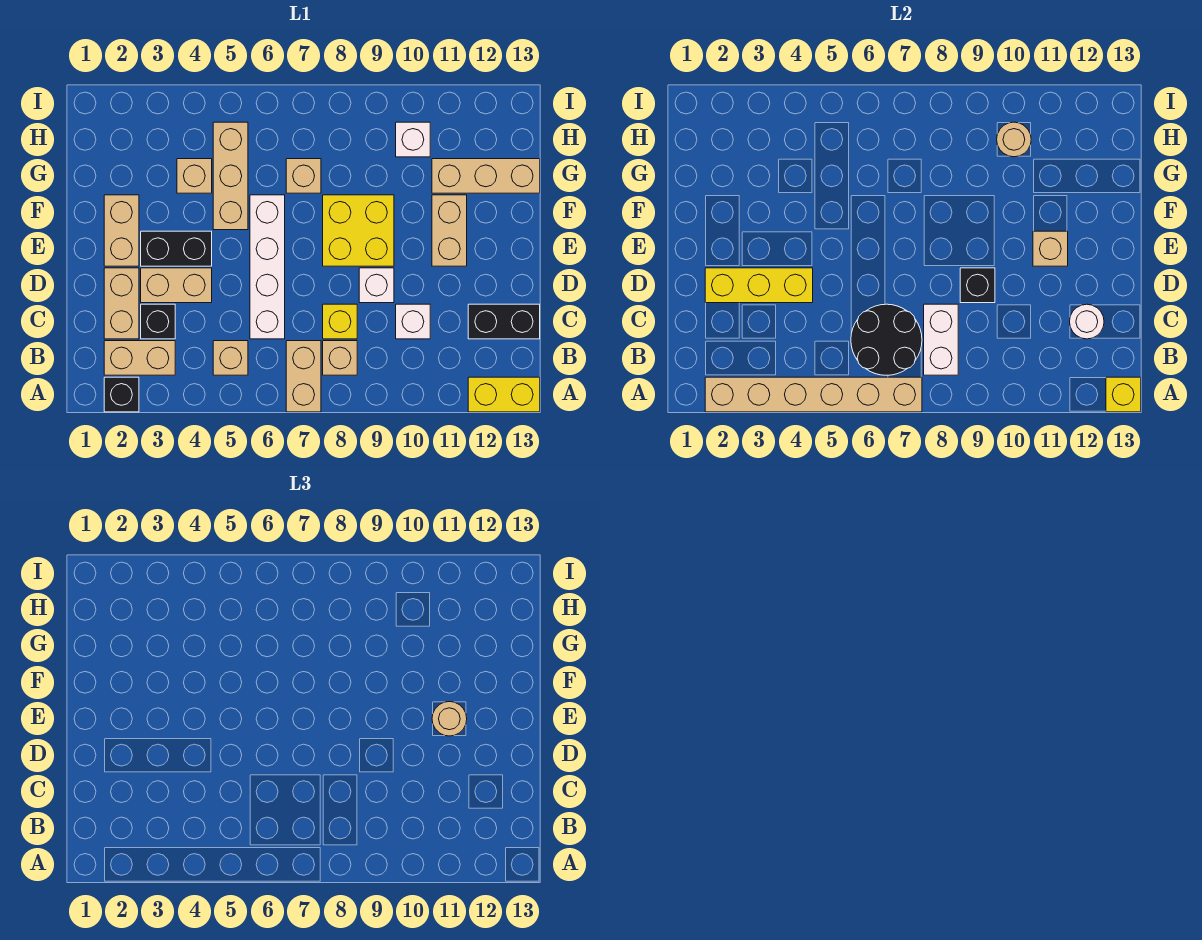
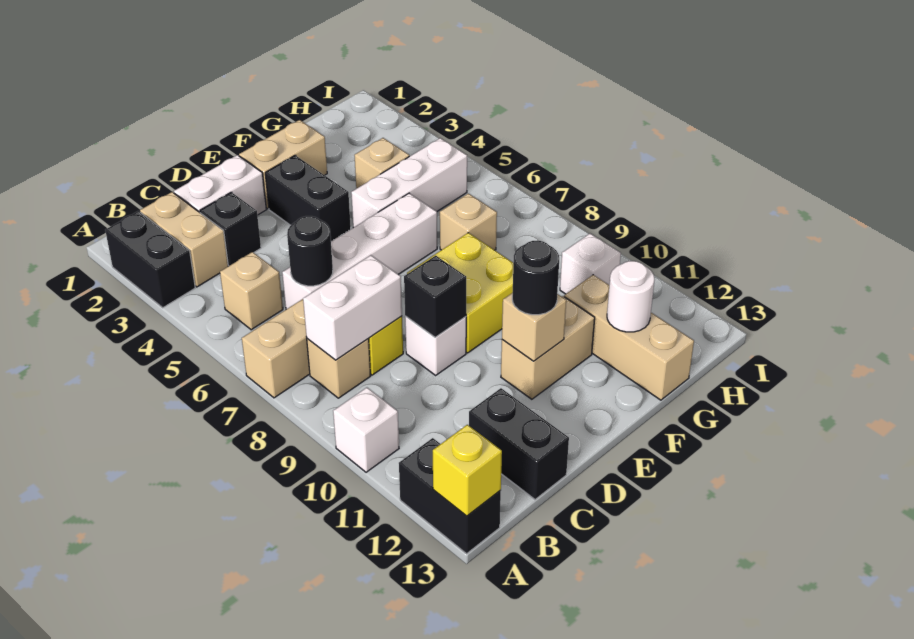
black brick A2 level 1 -> black brick A2:A3 level 1
tan brick A2:A7 level 2 -> none
yellow brick A12:A13 level 1 -> black brick A12:A13 level 1
black round brick B6:C7 level 2 -> black round brick C6 level 2
tan brick C2:D2 level 1 -> white brick C2:D2 level 1
white brick C10 level 1 -> white brick A10 level 1
white round brick C12 level 2 -> white round brick G12 level 2
yellow brick D2:D4 level 2 -> none
tan brick D3:D4 level 1 -> none
tan round brick E11 level 3 -> black round brick E11 level 3
tan brick F5:H5 level 1 -> white brick F5:H5 level 1
tan round brick H10 level 2 -> none

